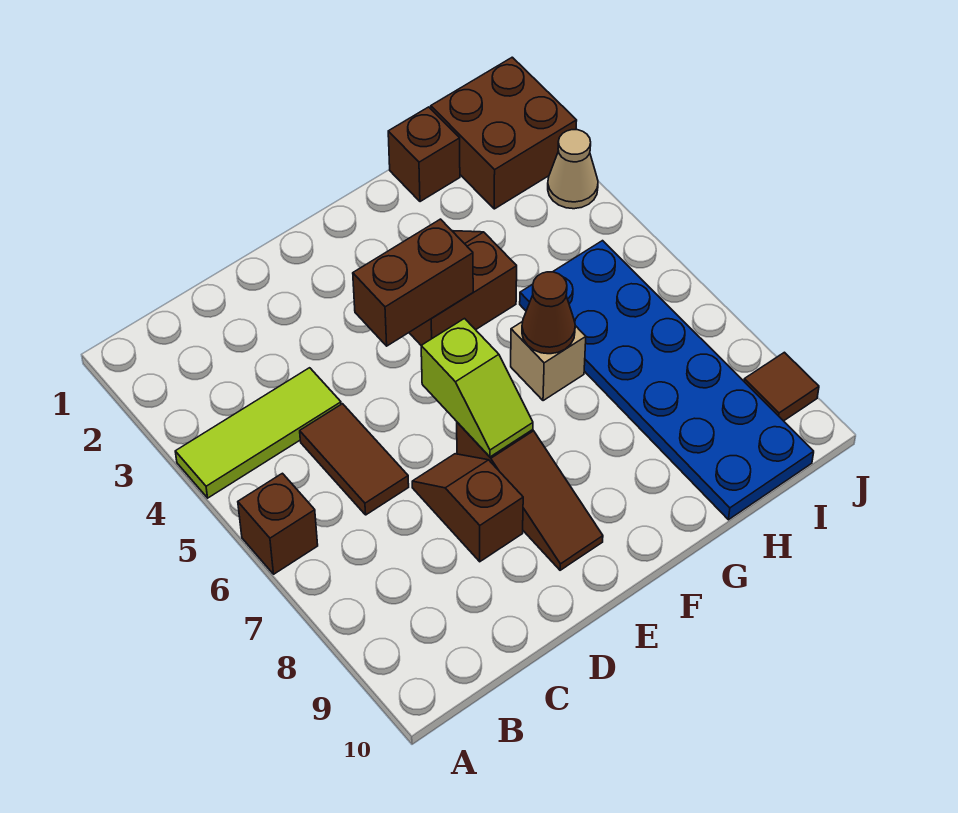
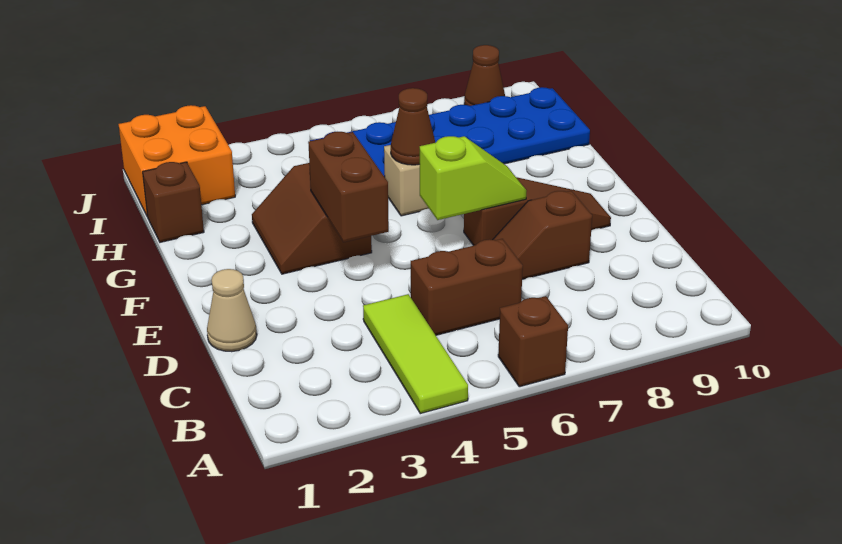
brown tile C5:C6 level 1 -> brown brick C5:C6 level 1
brown brick I1:J2 level 1 -> orange brick I1:J2 level 1
tan cone J3 level 1 -> tan cone D1 level 1
brown tile J9 level 1 -> brown cone J9 level 1

